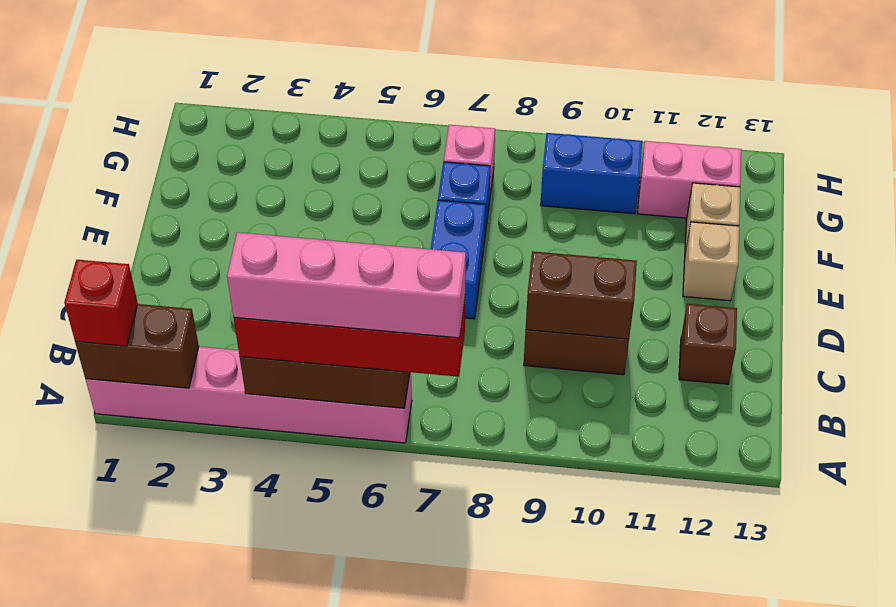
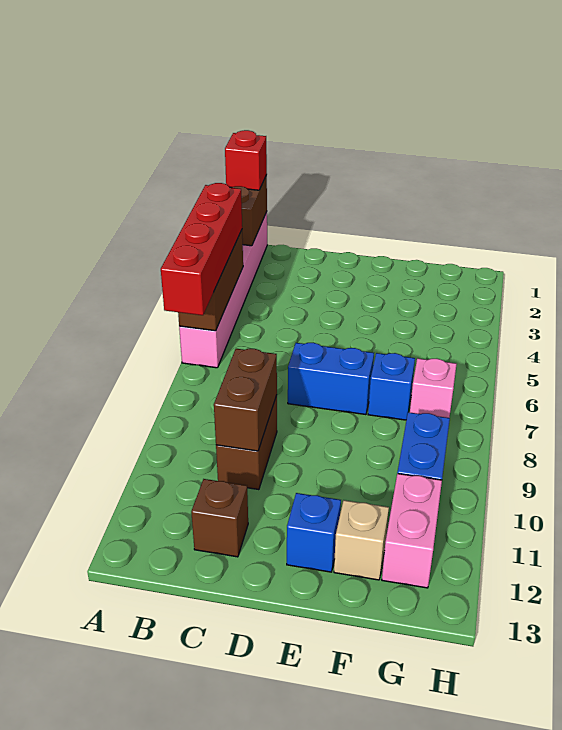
pink brick A4:A7 level 4 -> none
tan brick E12 level 1 -> blue brick E12 level 1

